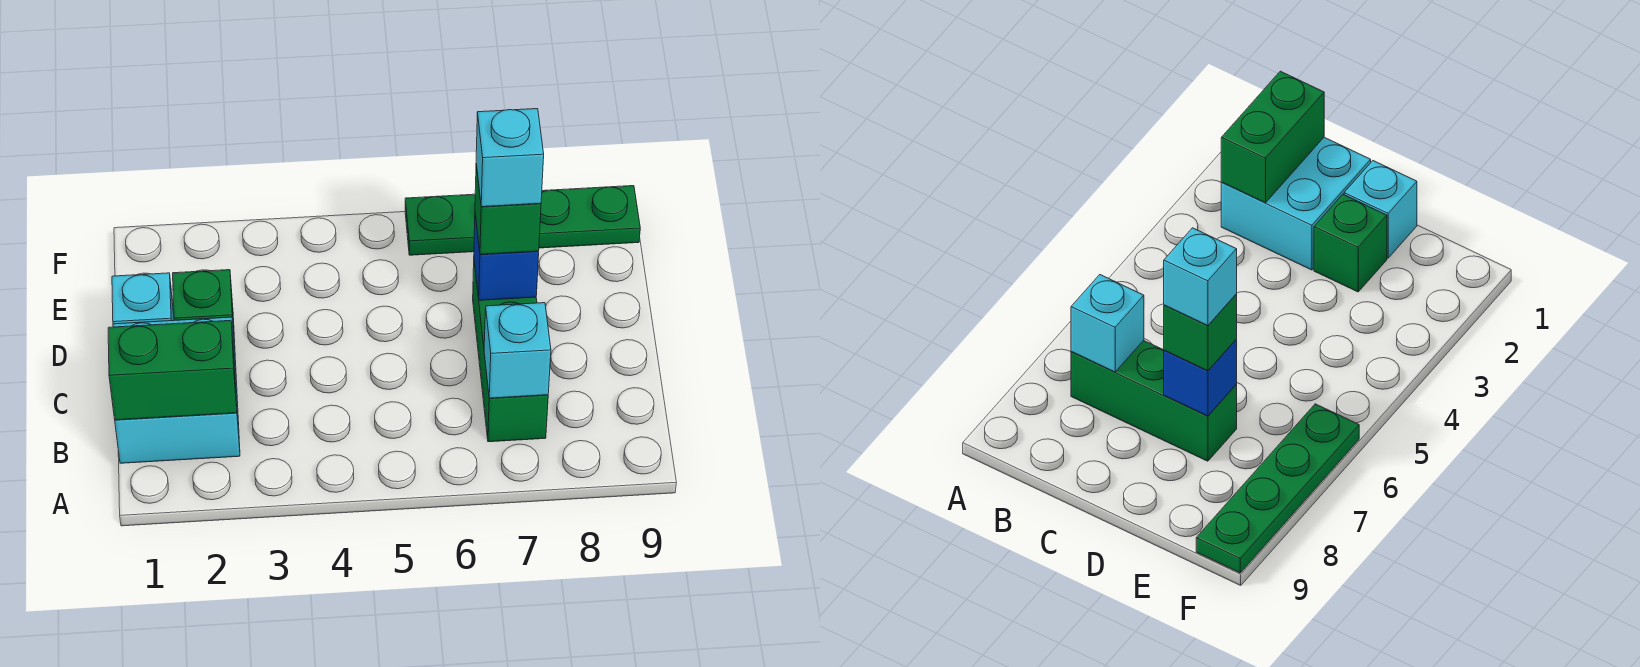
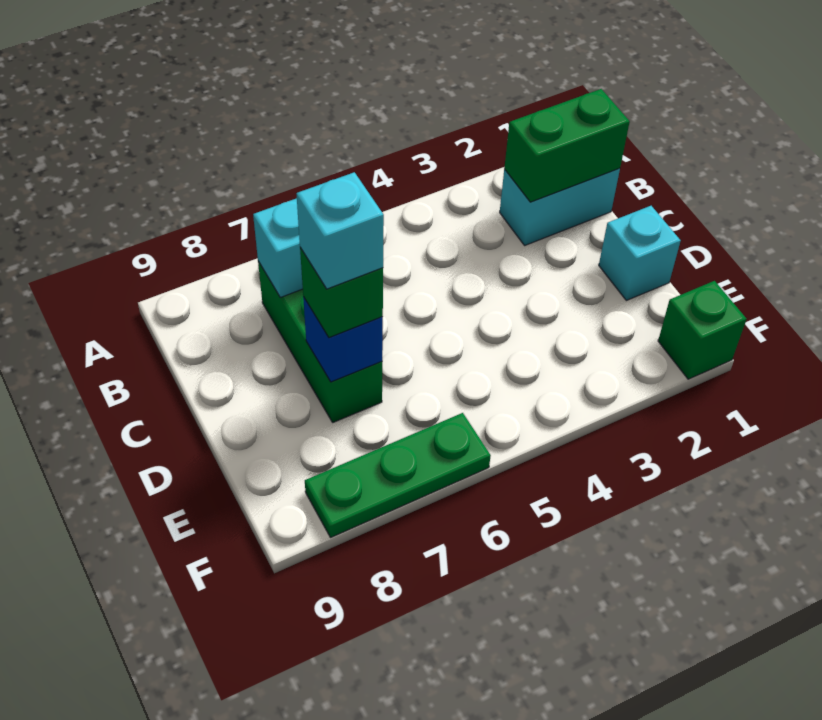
cyan brick B1:C2 level 1 -> cyan brick B1:B2 level 1
green brick D2 level 1 -> green brick F1 level 1
green plate F6:F9 level 1 -> green plate F6:F8 level 1

